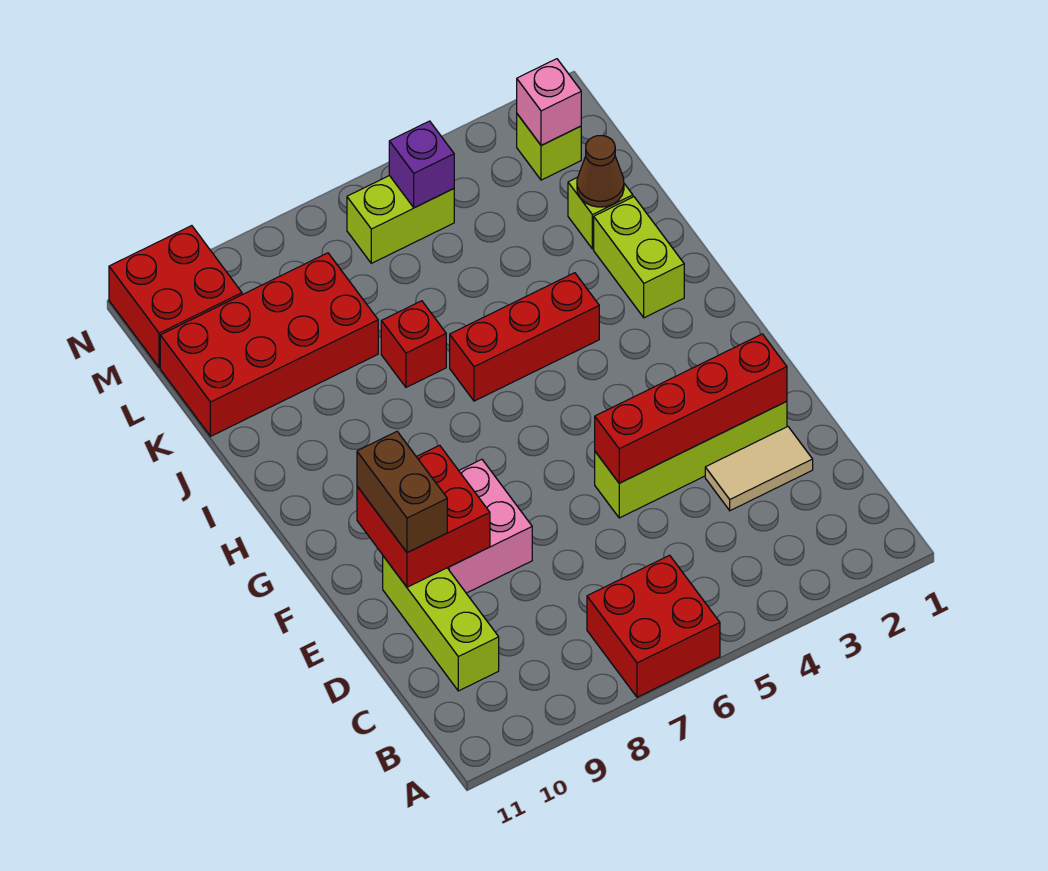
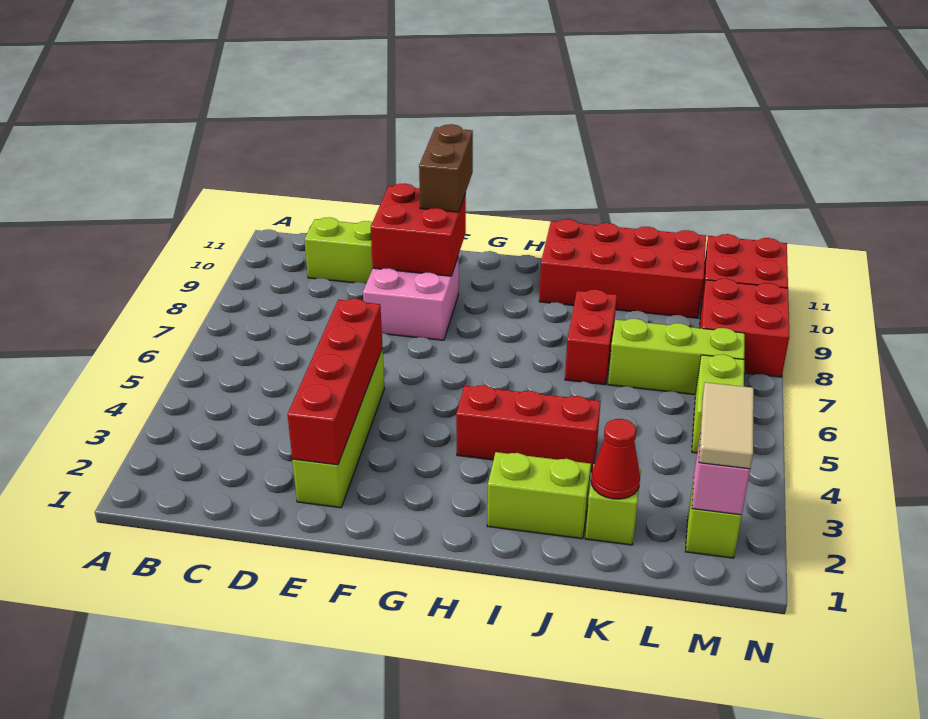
red brick A6:B7 level 1 -> red brick M8:N9 level 1
tan tile D2:D3 level 1 -> tan tile M2:M3 level 3
brown brick E10:F10 level 3 -> brown brick F10:F11 level 3
red brick I4:I6 level 1 -> red brick H4:J4 level 1
red brick J7 level 1 -> red brick J7:J8 level 1
brown cone K2 level 2 -> red cone K2 level 2
none -> lime brick K7:M7 level 1
red brick K8:L11 level 1 -> red brick I10:L11 level 1
purple brick M5 level 2 -> none

